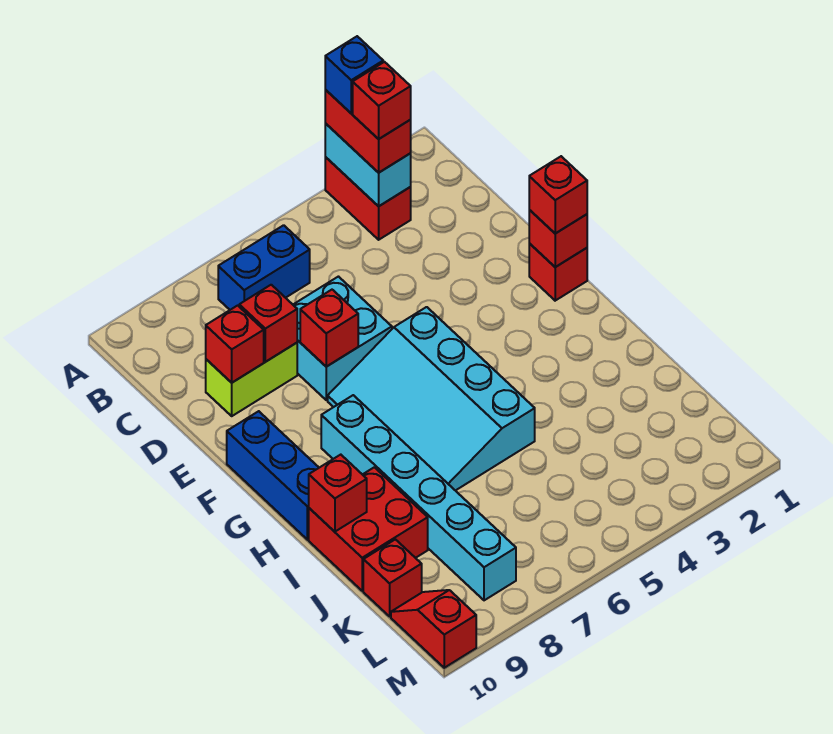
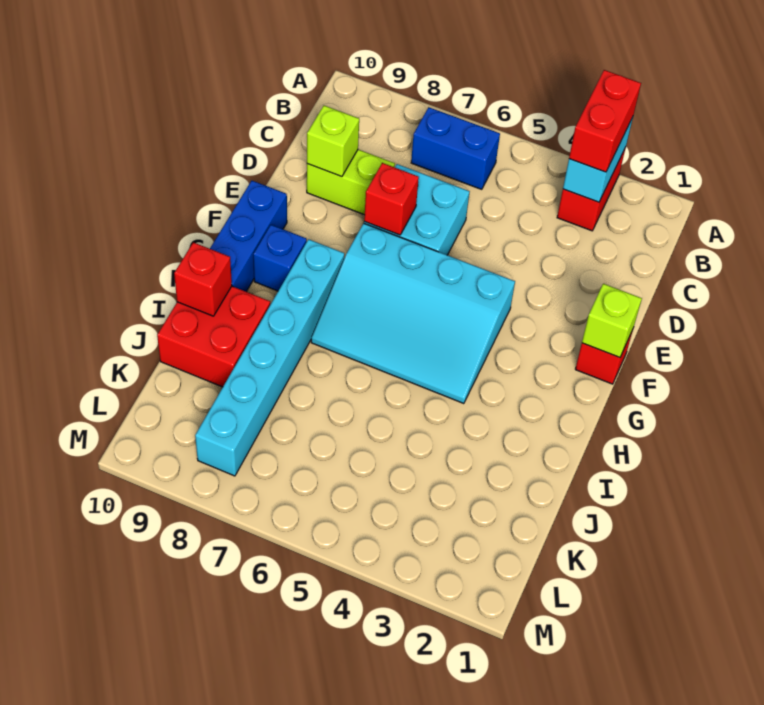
blue brick A3 level 4 -> blue brick G9 level 1
red brick B3 level 4 -> none
red brick D8 level 2 -> none
red brick D9 level 2 -> lime brick D9 level 2
red brick F1 level 2 -> lime brick F1 level 2
red brick F1 level 3 -> none
cyan slope F5:I7 level 1 top 5 -> cyan slope F4:H7 level 1 top F
red brick K10 level 1 -> none
red slope L10:M10 level 1 top M -> none

